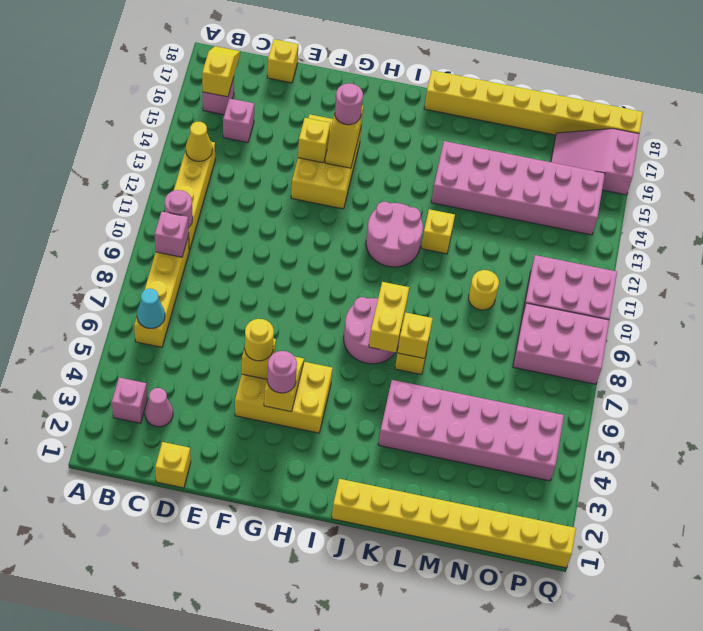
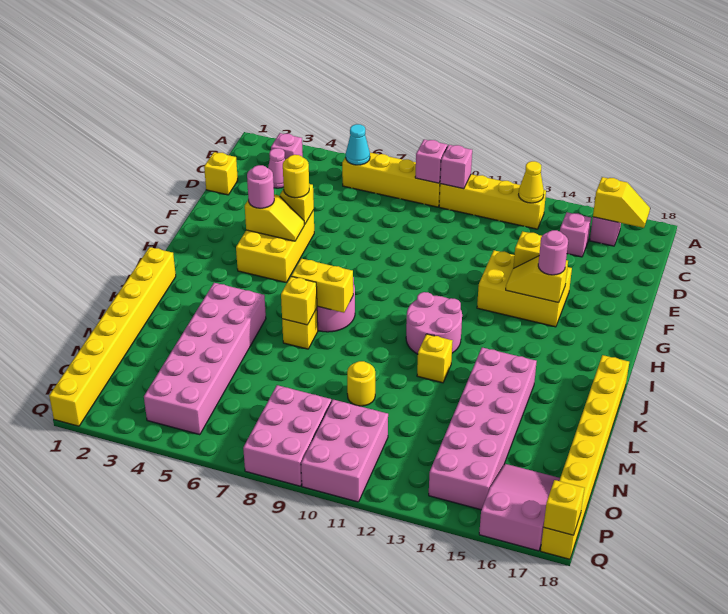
pink round brick B10 level 2 -> pink brick B10 level 2
yellow brick D18 level 1 -> yellow brick Q18 level 2

